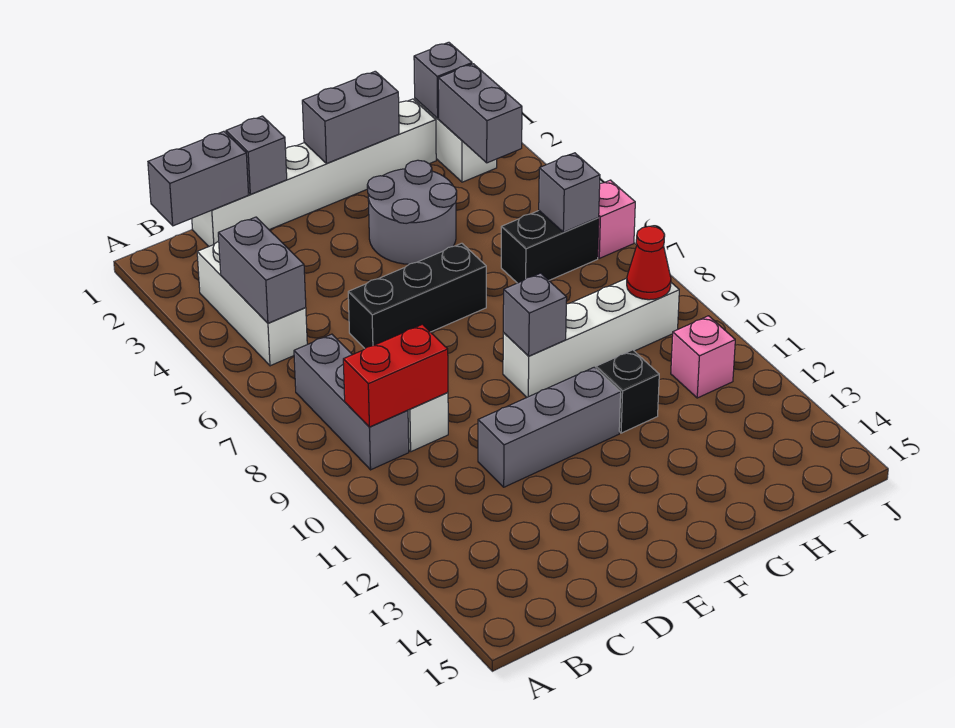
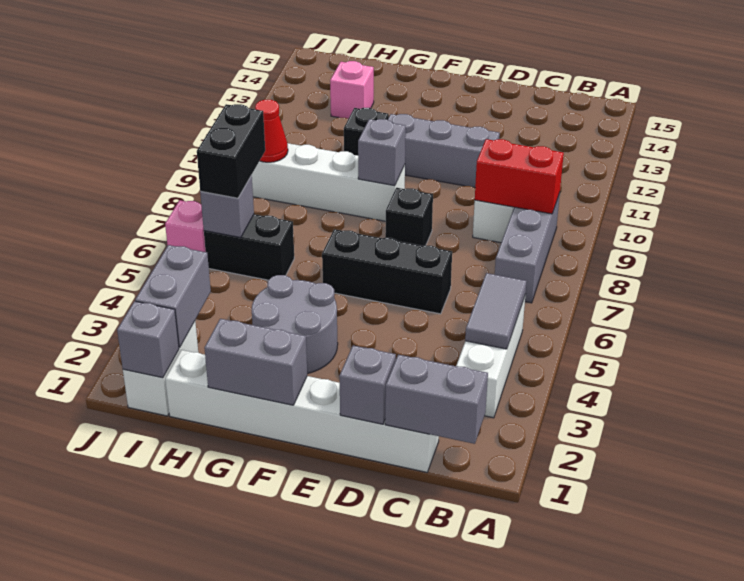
grey brick B4:B5 level 2 -> grey tile B4:B5 level 2
none -> black brick E8 level 1
none -> black brick I6:I7 level 3
pink brick I11 level 1 -> pink brick H13 level 1

